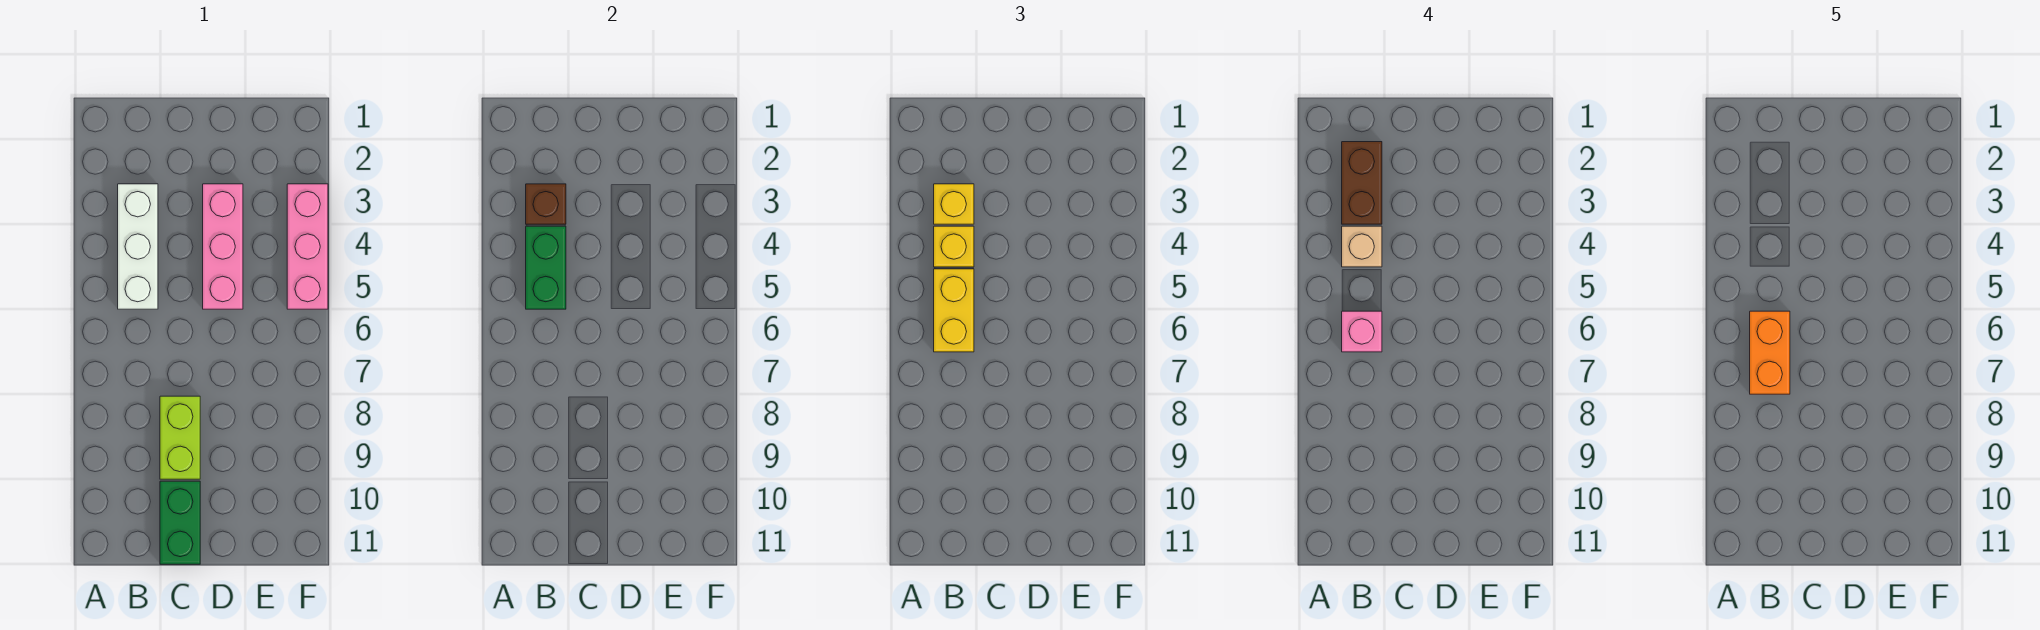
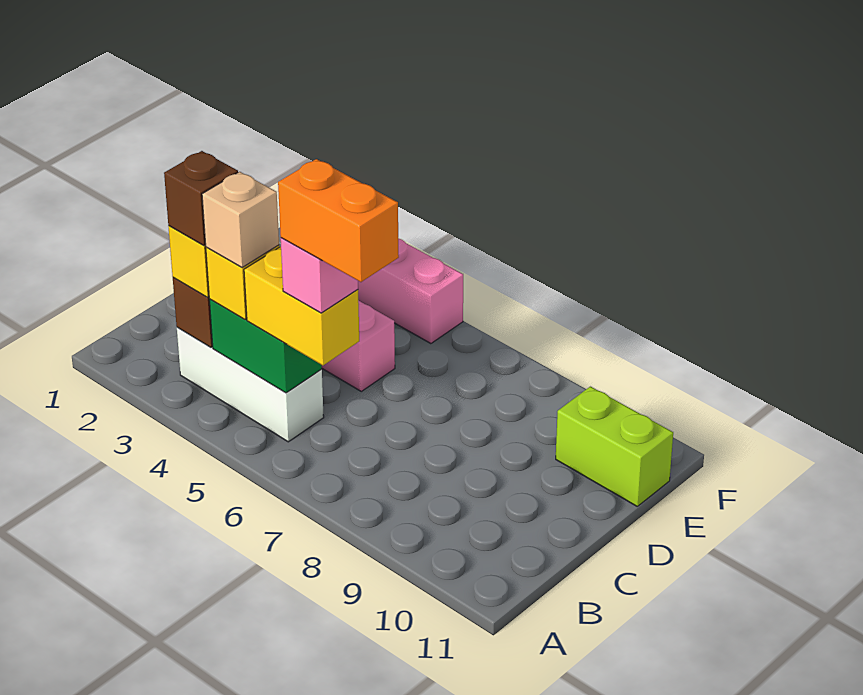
brown brick B2:B3 level 4 -> brown brick B3 level 4
lime brick C8:C9 level 1 -> lime brick E10:E11 level 1
green brick C10:C11 level 1 -> none

